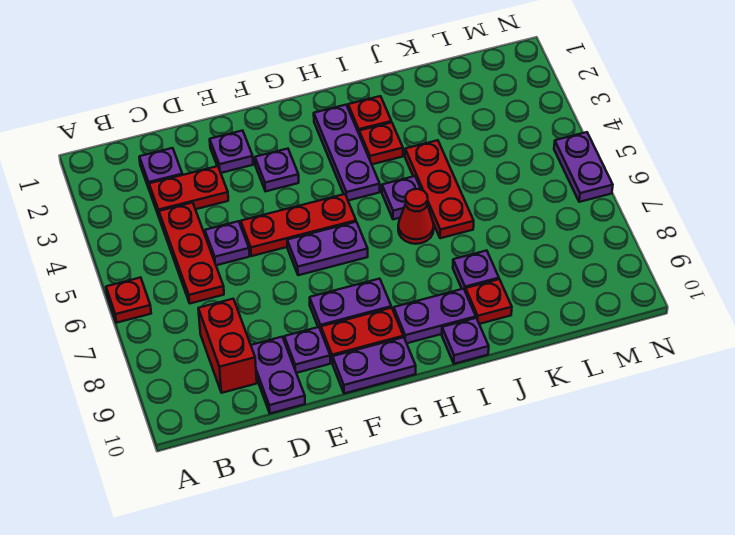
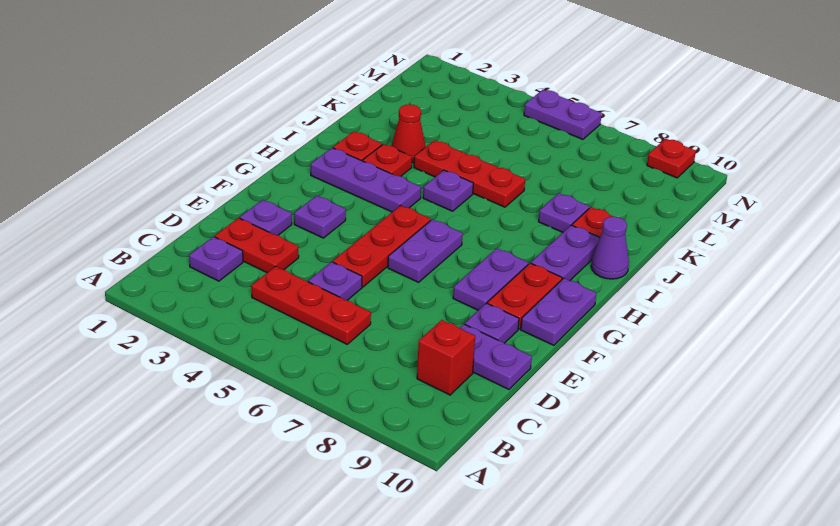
red plate A6 level 1 -> red plate N9 level 1
red plate C3:D3 level 1 -> red plate D2:D3 level 1
red brick C8:C9 level 1 -> red brick C9 level 1
red cone I6 level 1 -> red cone J3 level 1
purple plate I10 level 1 -> purple cone I10 level 1

